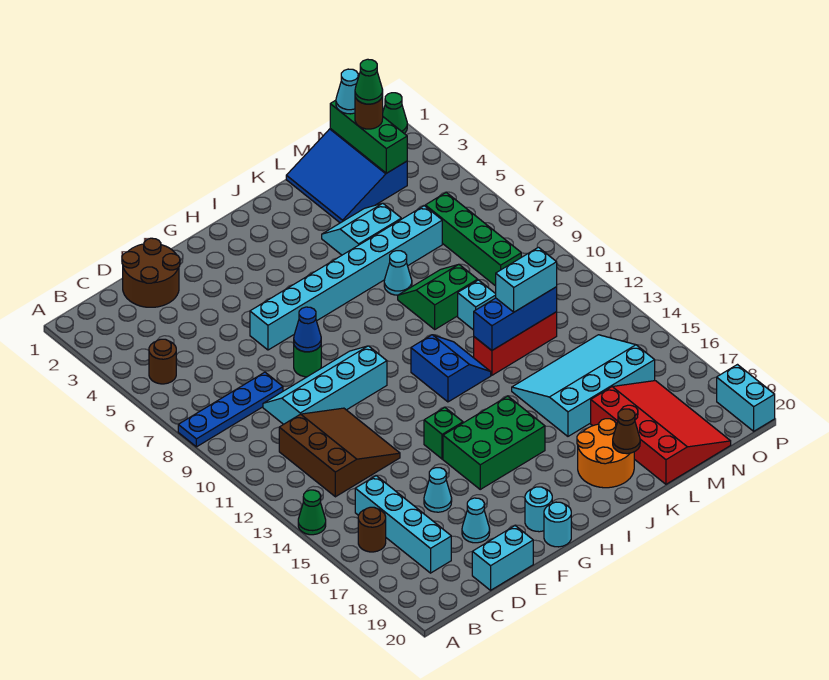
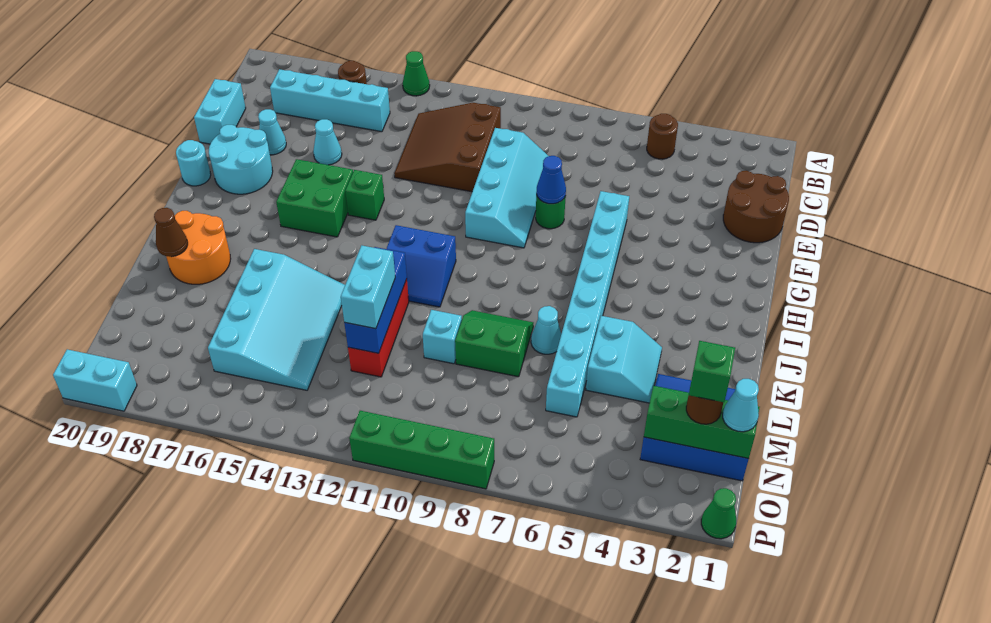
blue plate A8:D8 level 1 -> none
brown slope C11:E13 level 1 top C -> brown slope C11:E13 level 1 top 11
green brick G15:I16 level 1 -> green brick G15:H16 level 1
cyan round brick G19 level 1 -> cyan round brick F18:G19 level 1
green slope K8:L9 level 1 top 9 -> green slope K8:L9 level 1 top L
red slope L17:N20 level 1 top L -> none
green cone N2 level 4 -> green brick N2 level 4
green brick N6:N9 level 1 -> green brick P8:P11 level 1

